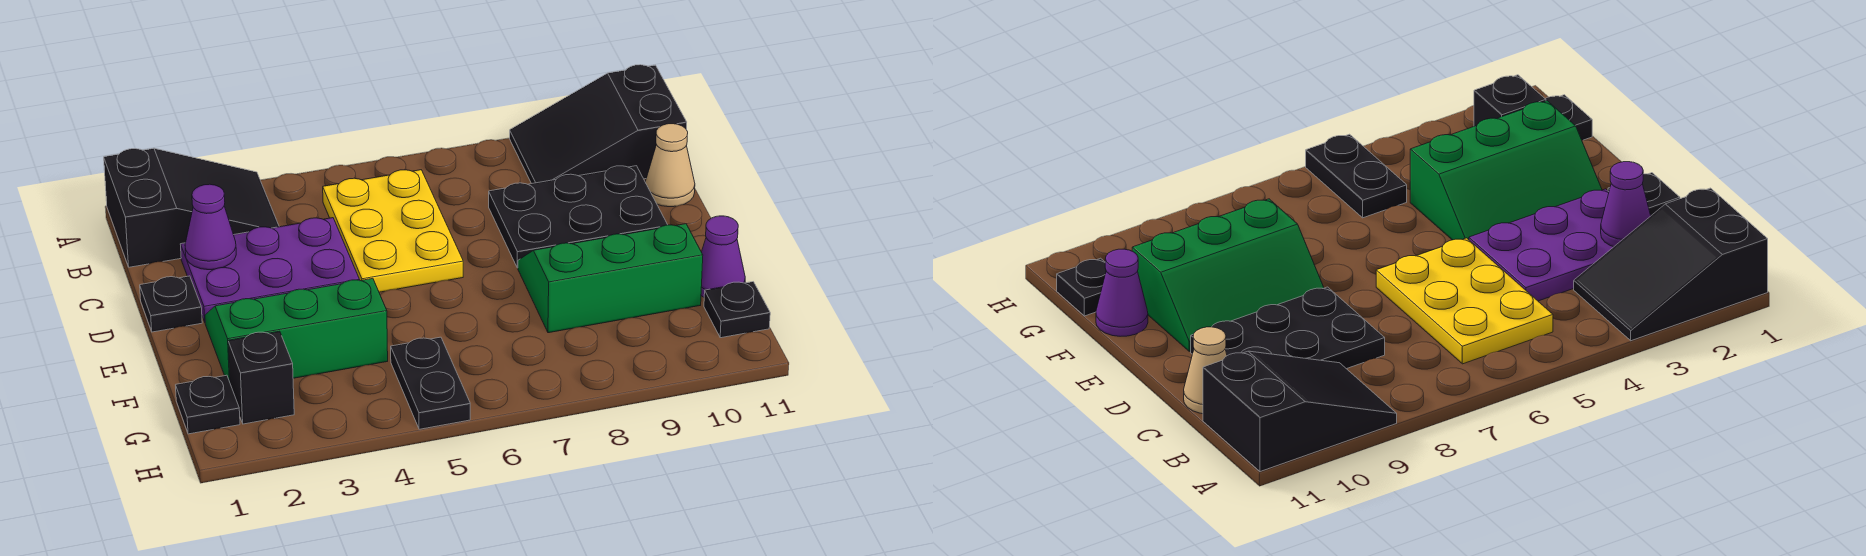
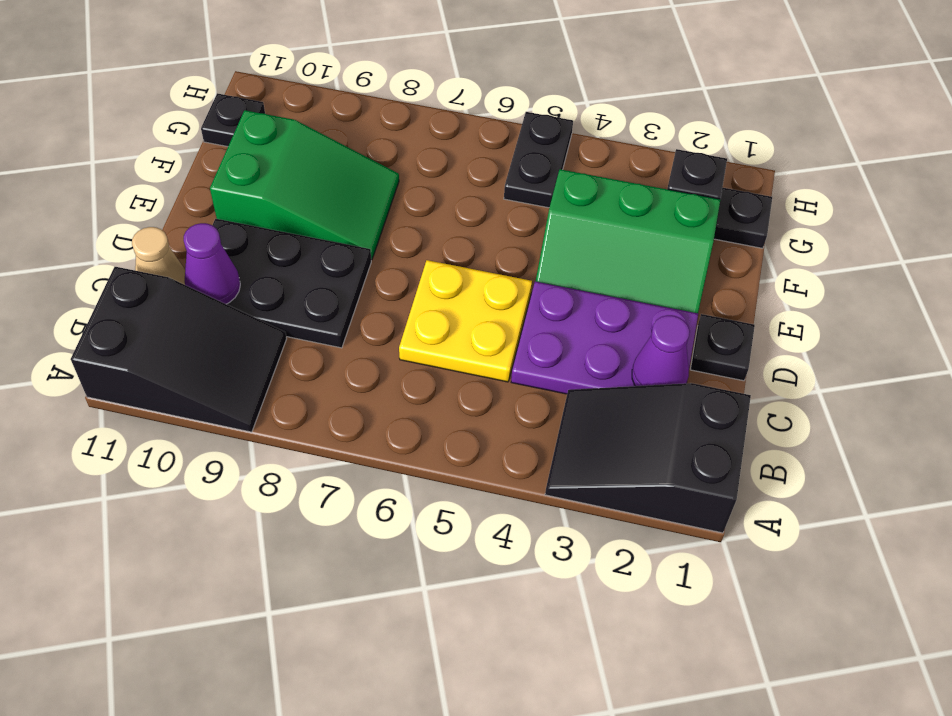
yellow plate B5:D6 level 1 -> yellow plate C5:D6 level 1
green slope E8:F10 level 1 top F -> green slope E8:F10 level 1 top 10
purple cone F11 level 1 -> purple cone C10 level 2

